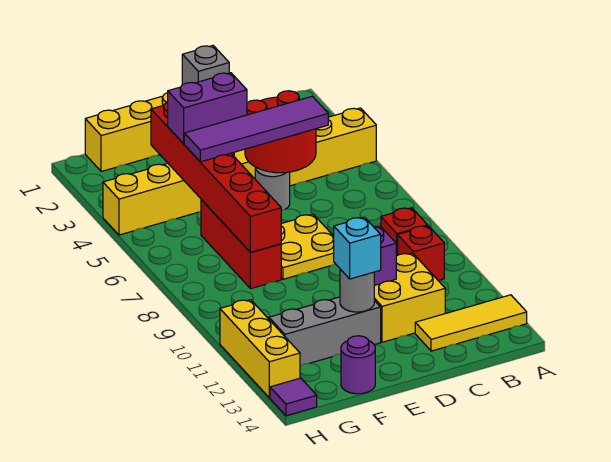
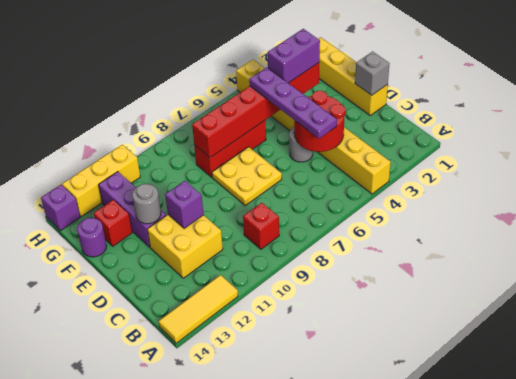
yellow tile A13:C13 level 1 -> yellow tile A12:A14 level 1
red brick B10 level 1 -> red brick F13 level 1
purple tile C5:F5 level 3 -> purple plate C5:F5 level 3
purple brick E4:F4 level 3 -> purple brick F3:F4 level 3
grey brick E12:G12 level 1 -> purple brick E12:G12 level 1
cyan brick E12 level 3 -> none
purple tile H14 level 1 -> purple brick H14 level 1

